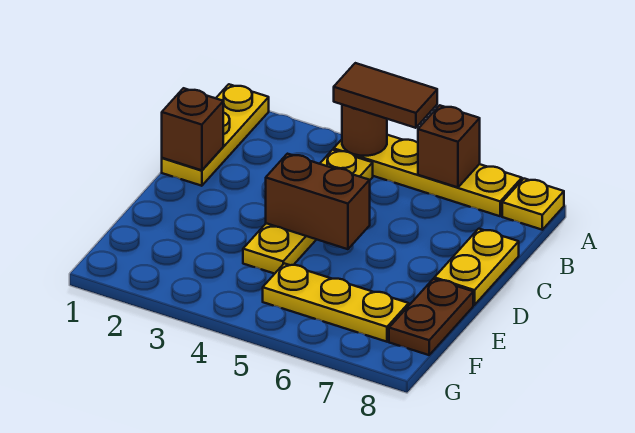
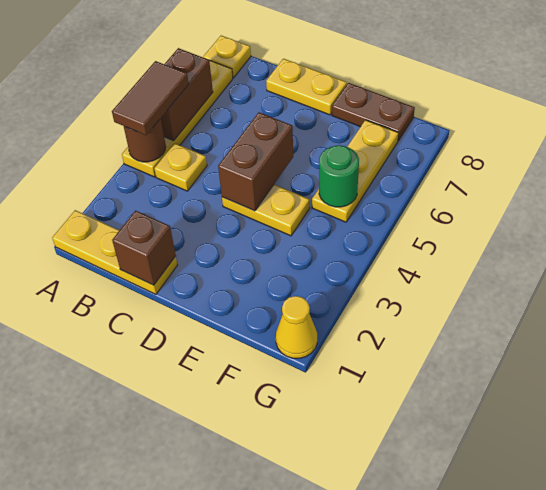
brown brick A6 level 2 -> brown brick A5:A6 level 2
none -> green round brick F5 level 2
none -> yellow cone G1 level 1

